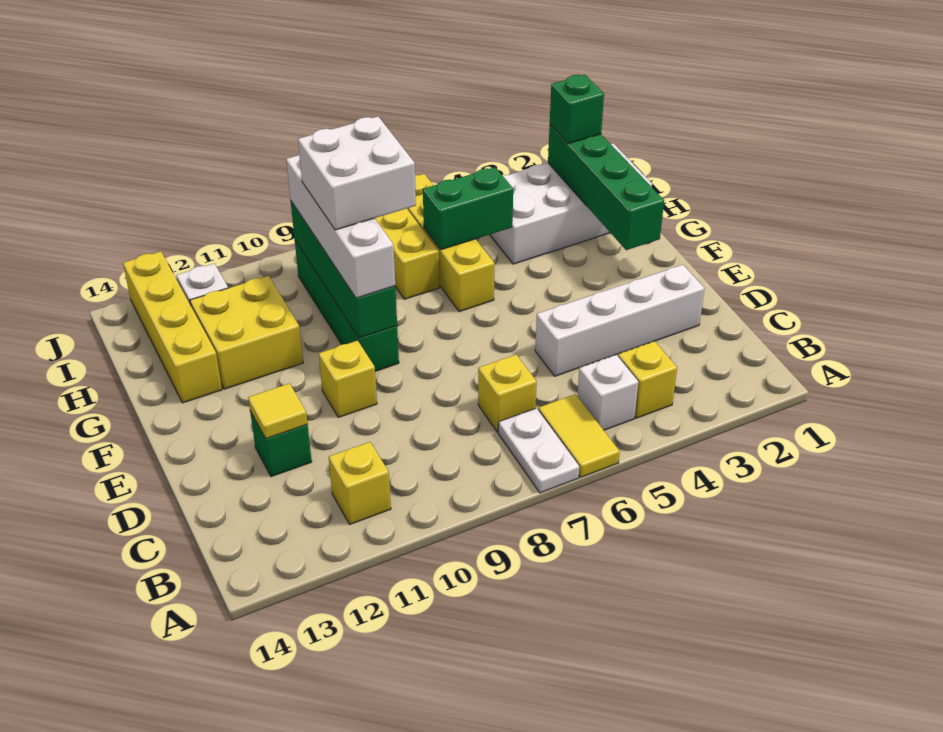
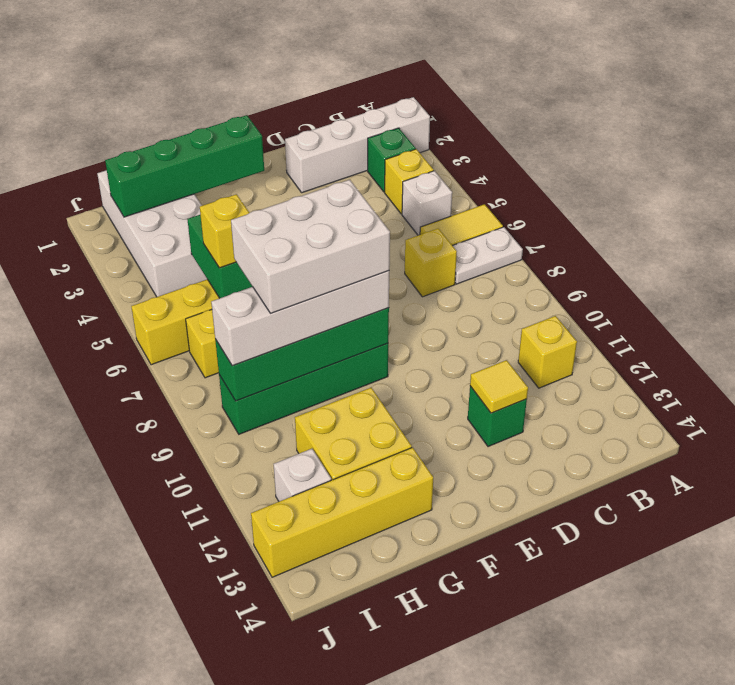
white brick D2:D5 level 1 -> white brick A2:D2 level 1
yellow brick E10 level 1 -> yellow brick H6 level 3
white brick G8:H9 level 4 -> white brick F8:H9 level 4
green brick I2 level 3 -> green brick B3 level 1

